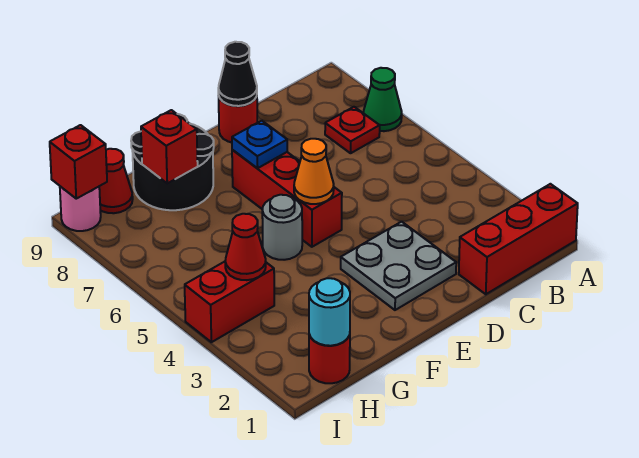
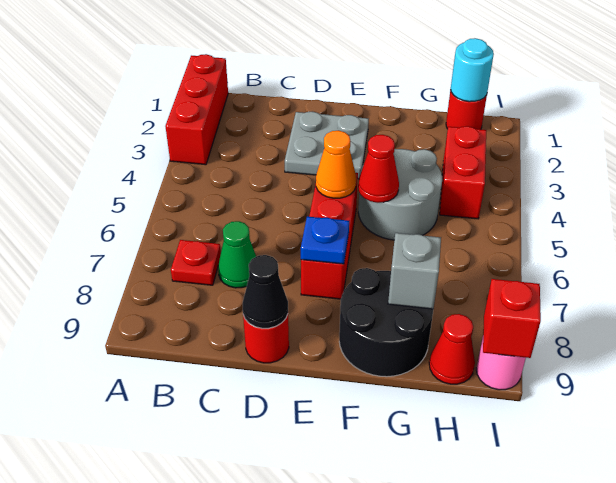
red brick A1:C1 level 1 -> red brick A1:A3 level 1
green cone A7 level 1 -> green cone C7 level 1
grey round brick F5 level 1 -> grey round brick F4:G5 level 1
red brick G8 level 2 -> grey brick G8 level 2
red brick H4:I4 level 1 -> red brick H3:H4 level 1
red cone H4 level 2 -> red cone F5 level 2

